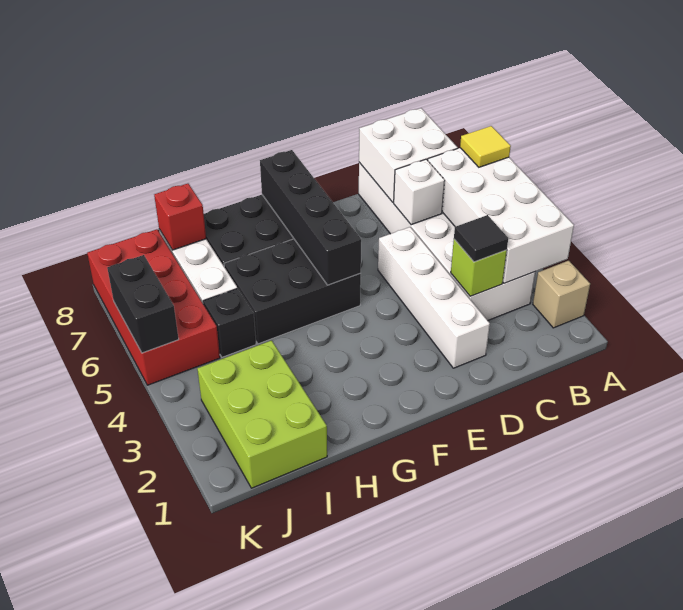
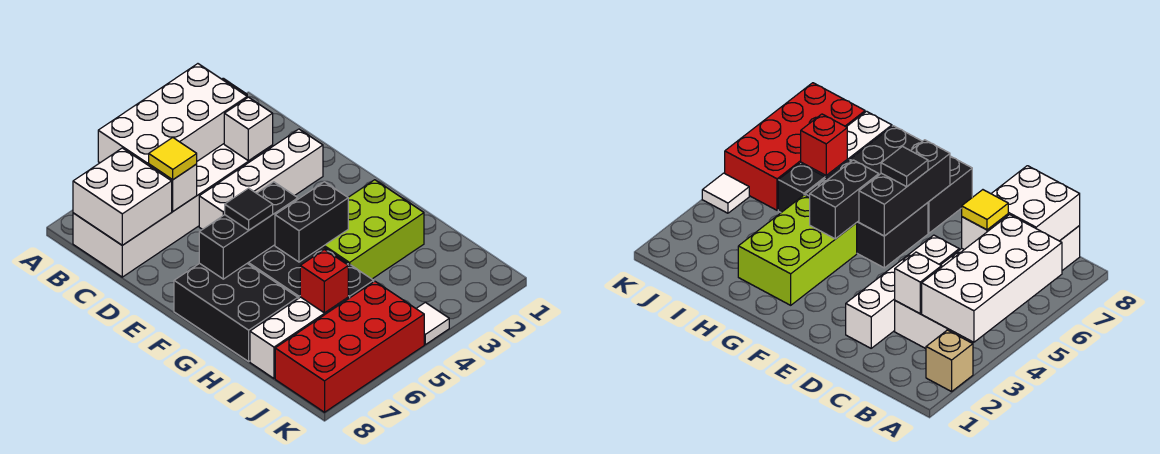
yellow tile A6 level 3 -> yellow tile C6 level 3
lime brick C3 level 2 -> white brick C3 level 2
black tile C3 level 3 -> black tile F6 level 3
black brick F5:F8 level 2 -> black brick F5:F7 level 2
lime brick I1:J3 level 1 -> lime brick G2:H4 level 1
red brick I8 level 2 -> red brick I6 level 2
none -> white tile K4 level 1
black brick K5:K6 level 2 -> black brick G4:G5 level 2

